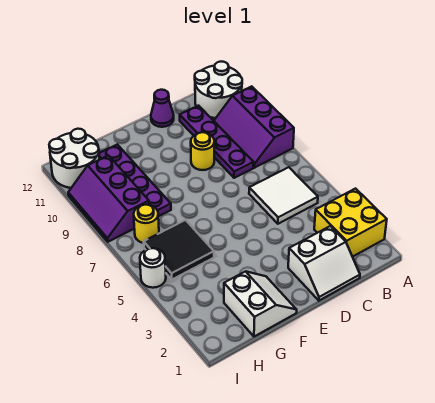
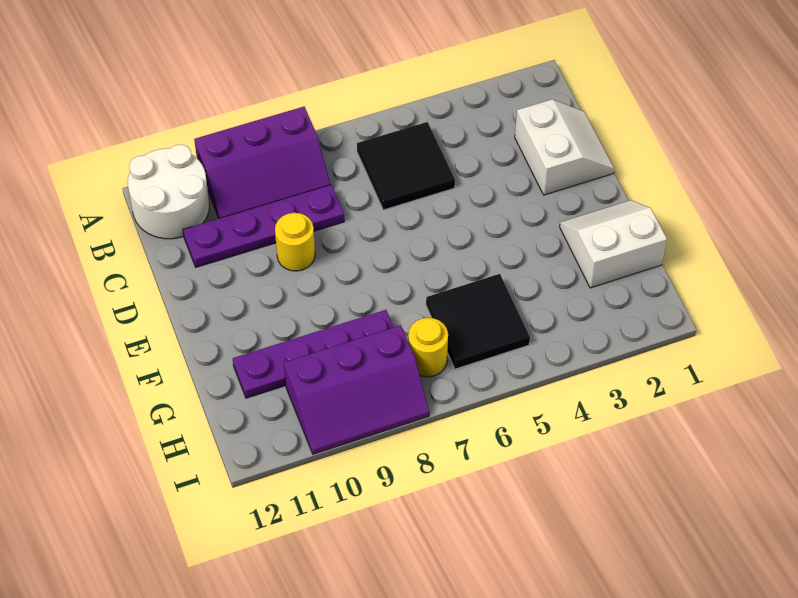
yellow brick A2:B3 level 1 -> none
white tile B5:C6 level 1 -> black tile B5:C6 level 1
purple cone D12 level 1 -> none
white round brick H11:I12 level 1 -> none
white round brick I5 level 1 -> none

